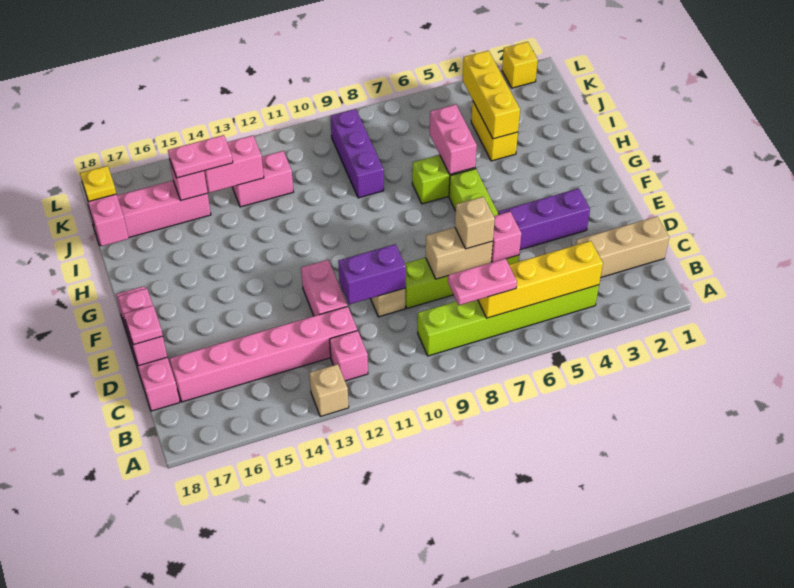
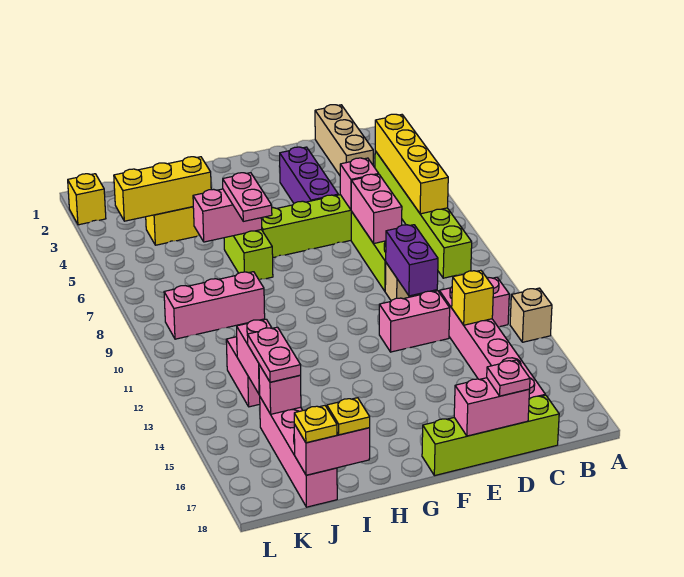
pink plate B7:B8 level 3 -> pink plate H6:H7 level 3
none -> yellow brick C13 level 2
pink brick C18:F18 level 1 -> lime brick C18:F18 level 1
tan brick D7:D8 level 2 -> pink brick D7:D8 level 2
tan brick D7 level 3 -> none
purple brick I9:K9 level 1 -> pink brick I9:K9 level 1
none -> yellow plate I18 level 3

